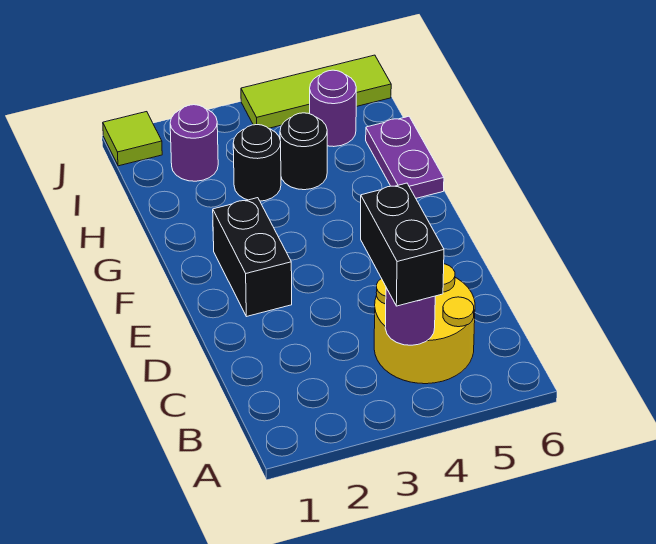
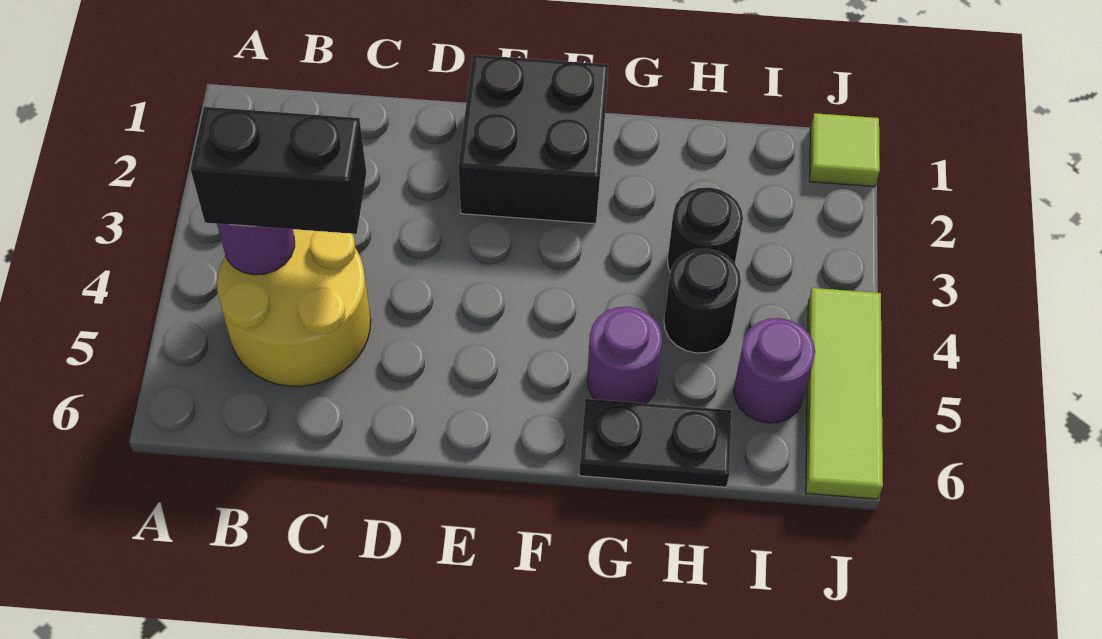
black brick E2:F2 level 1 -> black brick E1:F2 level 1
purple plate G6:H6 level 1 -> black plate G6:H6 level 1
purple round brick I2 level 1 -> purple round brick G5 level 1

